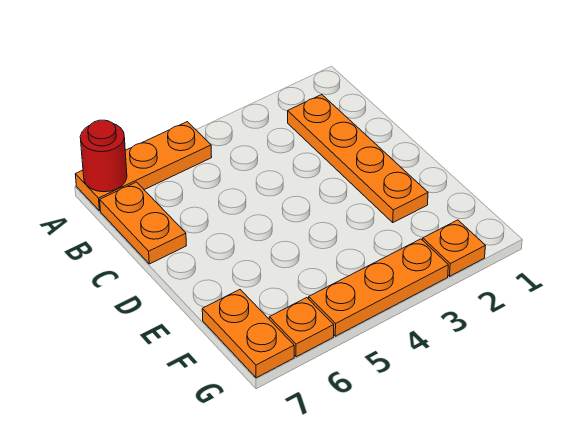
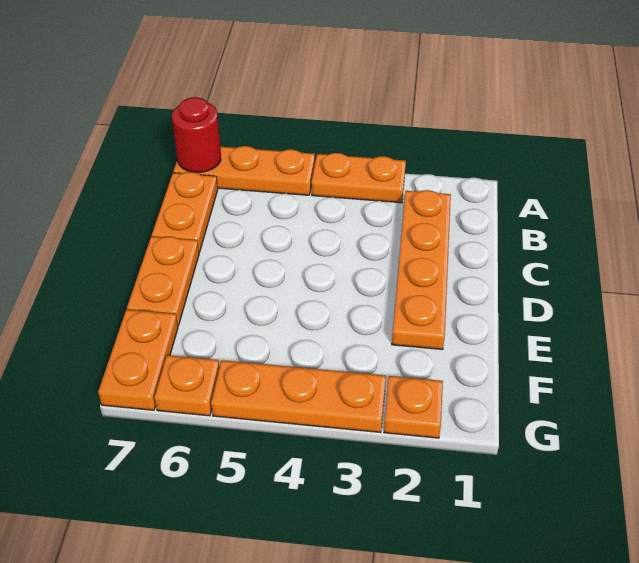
none -> orange plate A3:A4 level 1
none -> orange plate D7:E7 level 1

